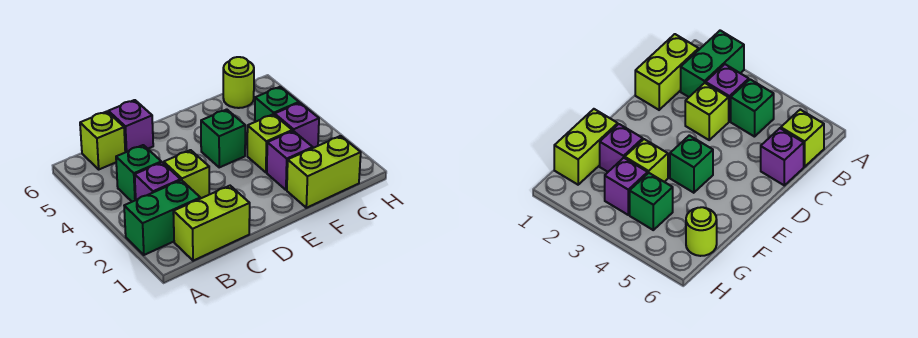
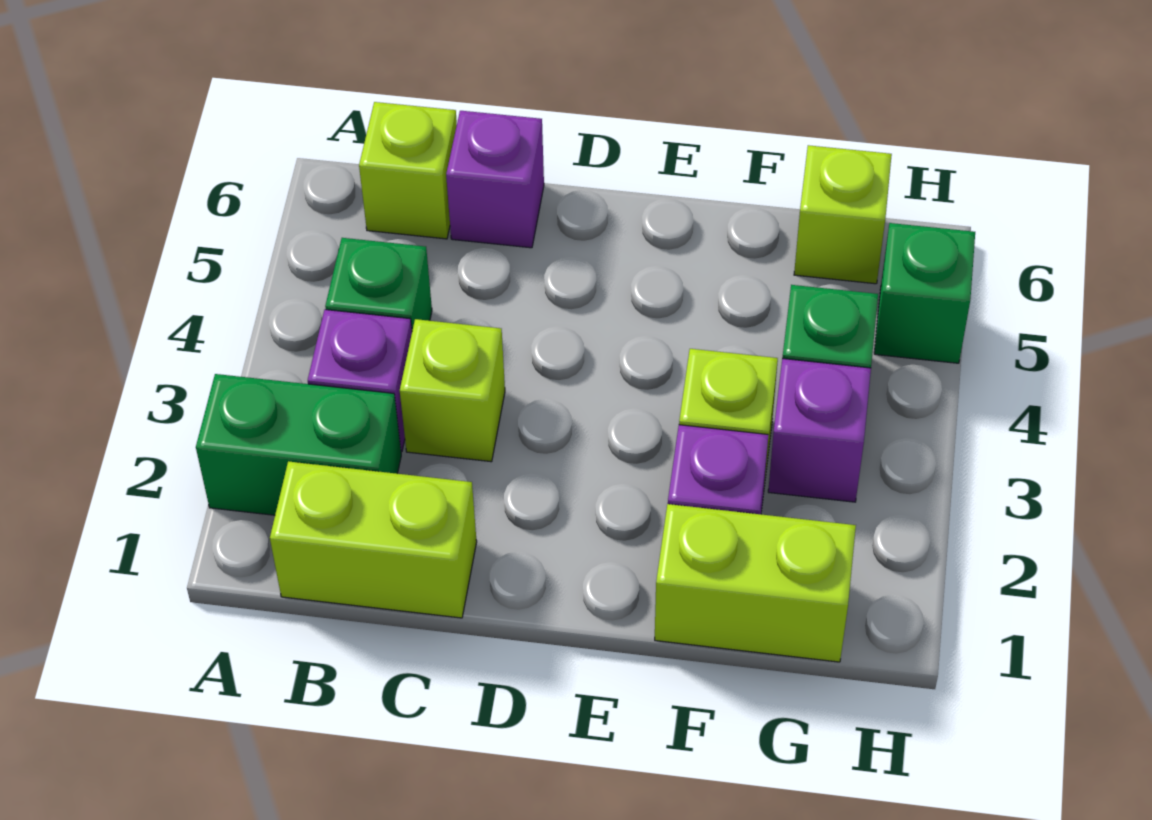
green brick E4 level 1 -> green brick H5 level 1
lime round brick G6 level 1 -> lime brick G6 level 1

